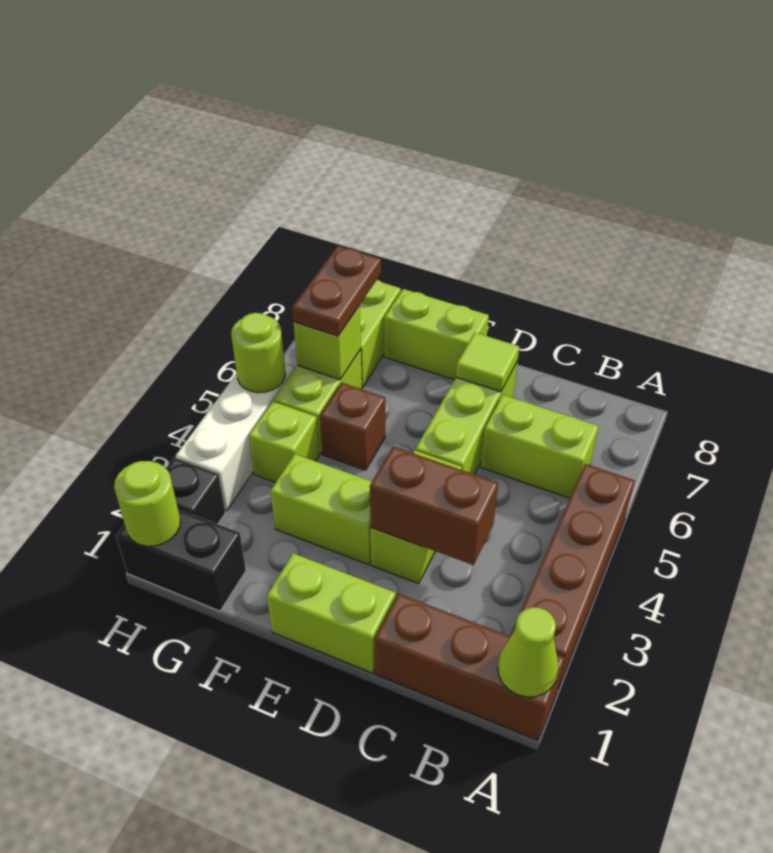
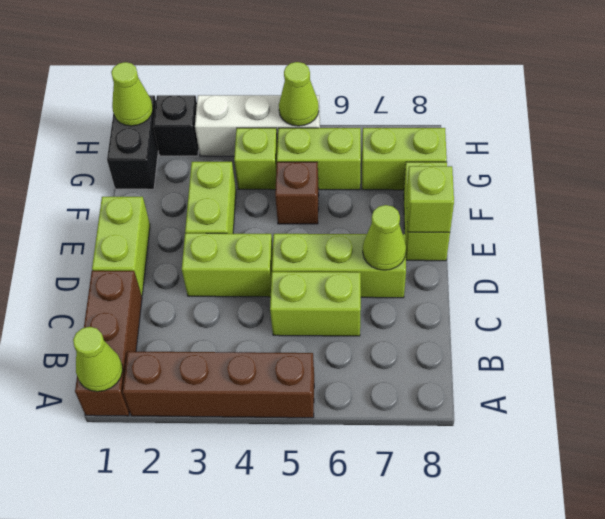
lime brick B6:C6 level 1 -> lime brick C5:C6 level 1
brown brick C3:D3 level 2 -> none
lime tile D7 level 2 -> lime cone D7 level 2
lime brick G6 level 2 -> lime brick E8 level 2
brown plate G6:G7 level 3 -> none
lime round brick H1 level 2 -> lime cone H1 level 2
lime round brick H5 level 2 -> lime cone H5 level 2

